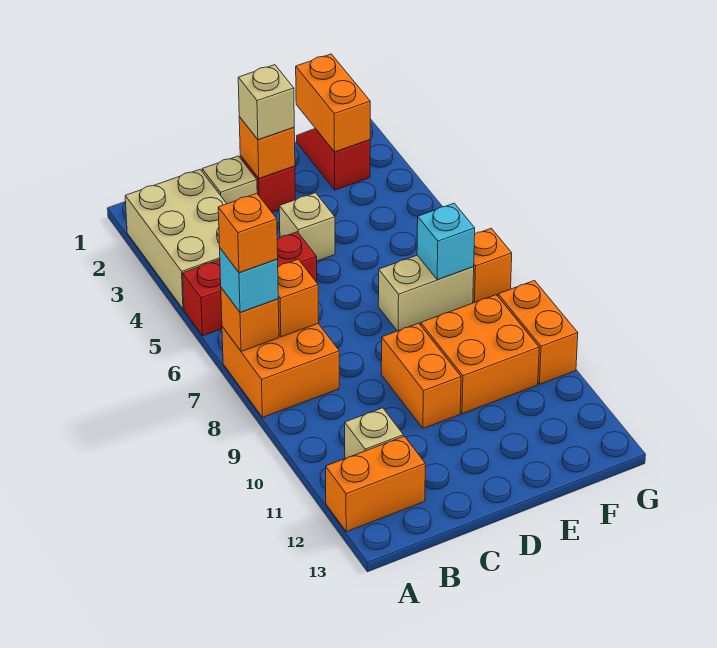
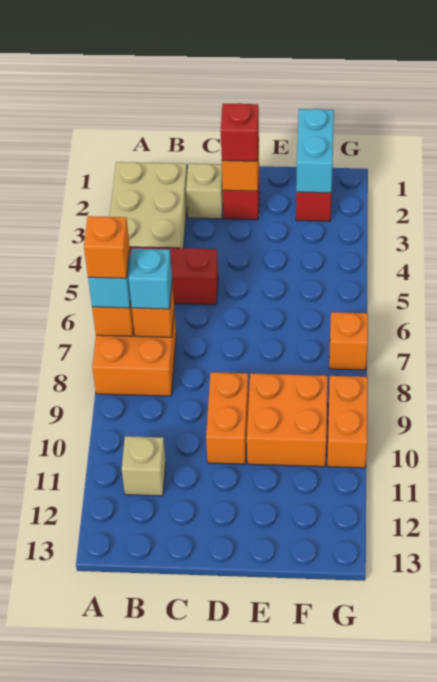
orange brick A12:B12 level 1 -> none
tan brick D2 level 3 -> red brick D2 level 3
tan brick D4 level 1 -> none
tan brick E7:F7 level 1 -> none
orange brick F1:F2 level 2 -> cyan brick F1:F2 level 2
cyan brick F7 level 2 -> cyan brick B7 level 3

